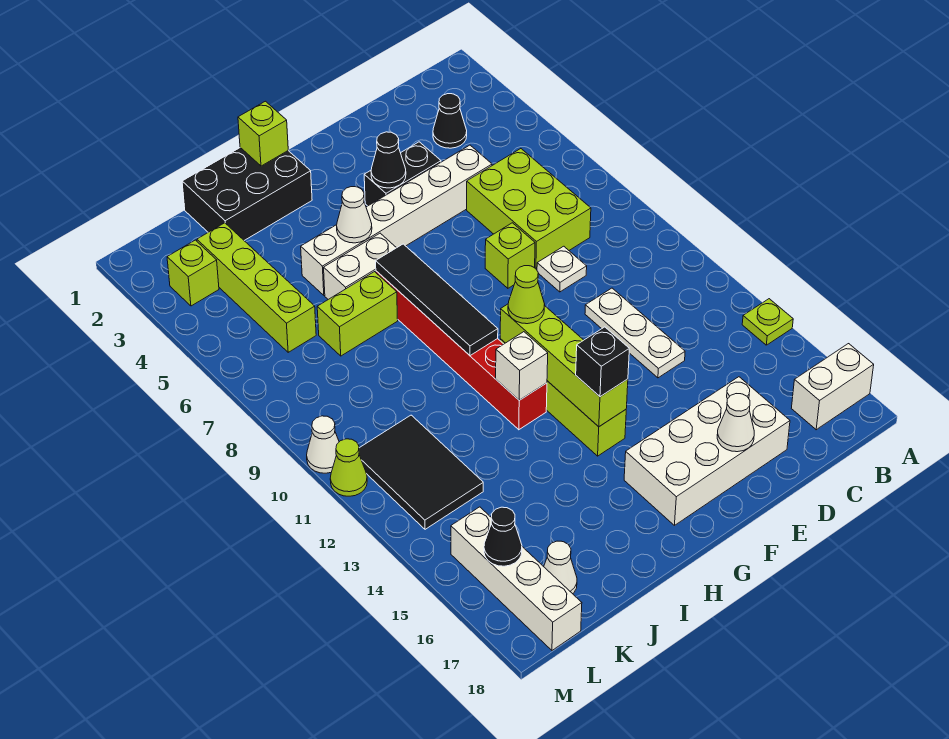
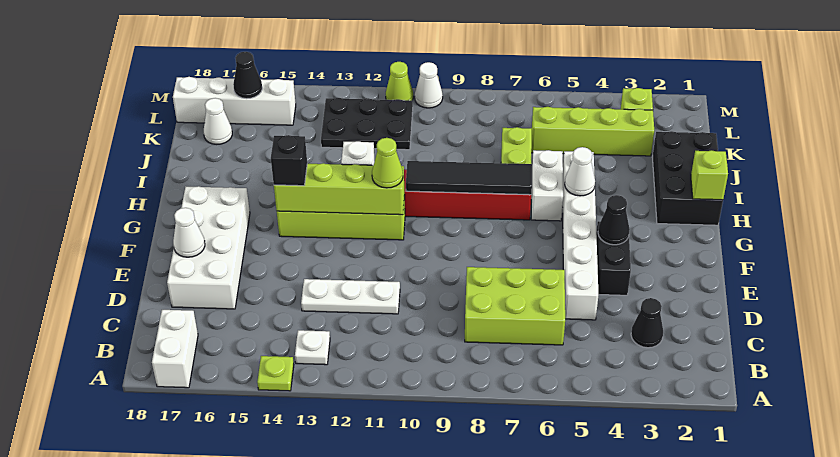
white plate D9 level 1 -> white plate B13 level 1
lime brick E8 level 1 -> none
black tile K11:L13 level 1 -> black plate K11:L13 level 1

